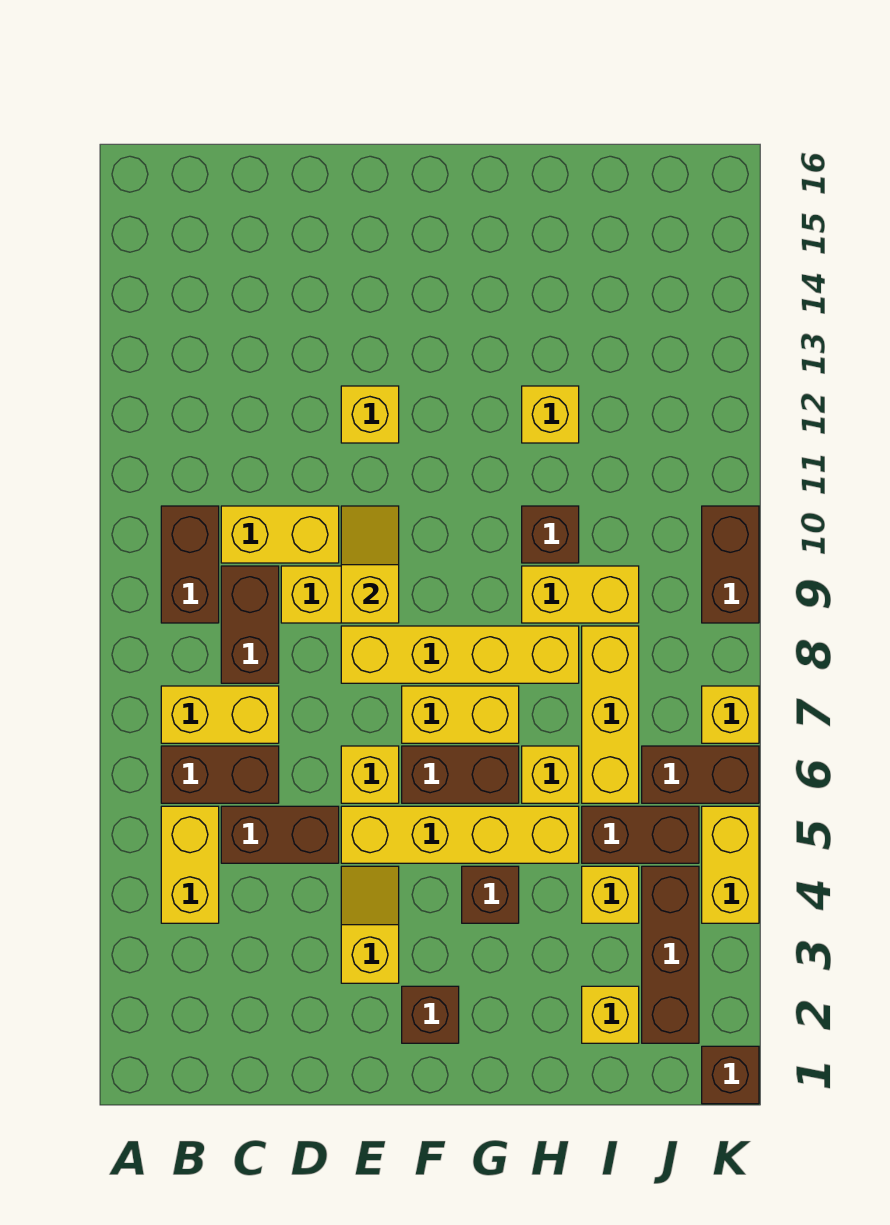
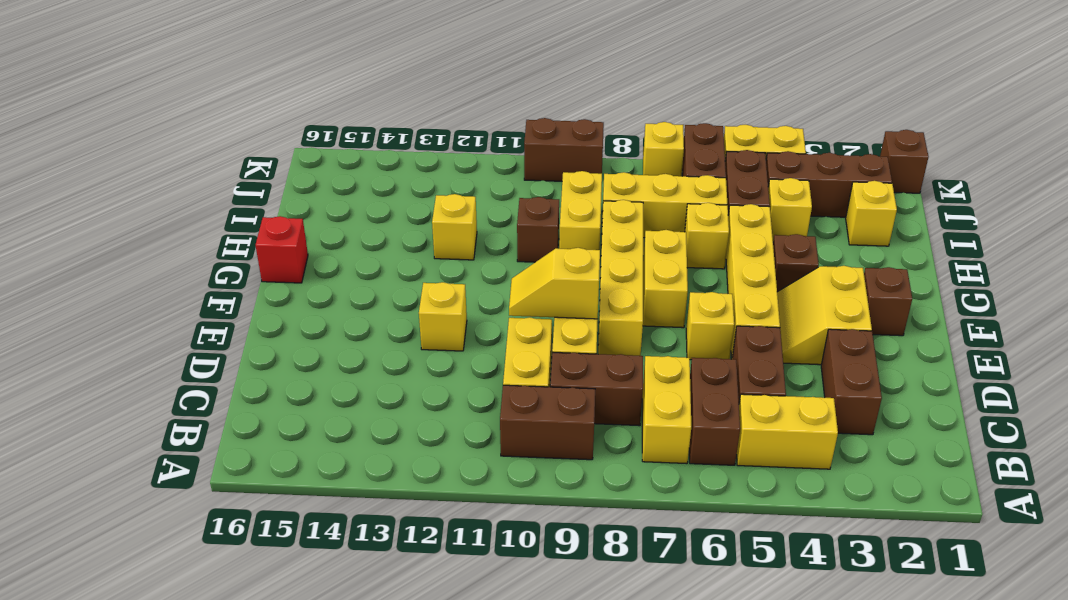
yellow slope E3:E4 level 1 top 3 -> yellow slope E3:F4 level 1 top 3
brown brick F6:G6 level 1 -> brown brick C3:D3 level 1
none -> red brick G16 level 1

